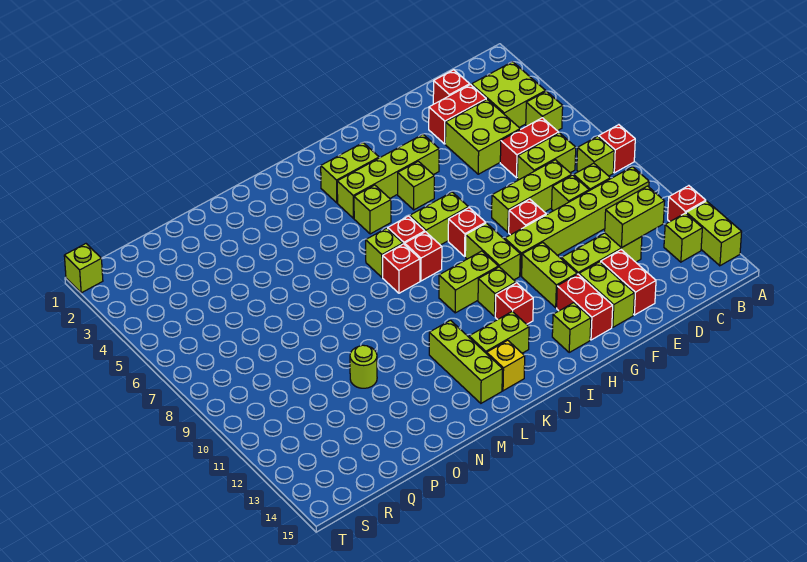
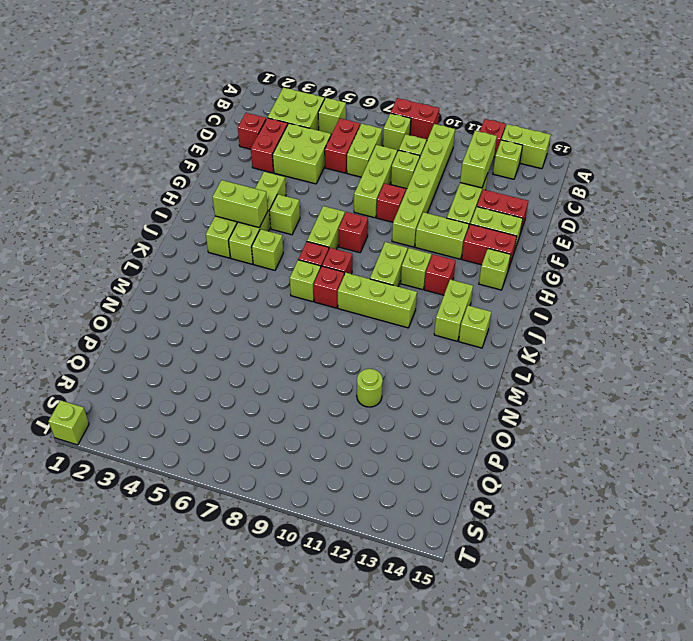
red brick A8 level 1 -> red brick A8:A9 level 1
lime brick H9:H10 level 1 -> lime brick I3:I4 level 2
yellow brick K14 level 1 -> lime brick K14 level 1
lime brick L12:L14 level 1 -> lime brick K9:K11 level 1

